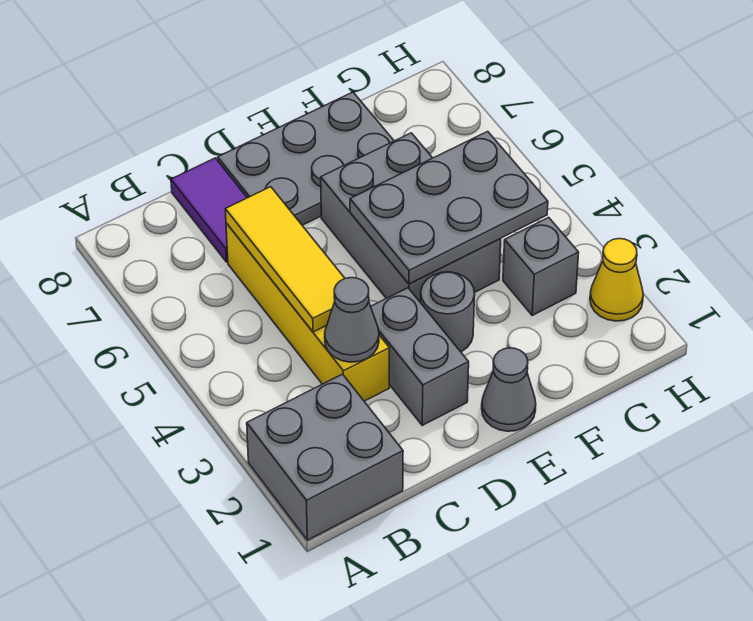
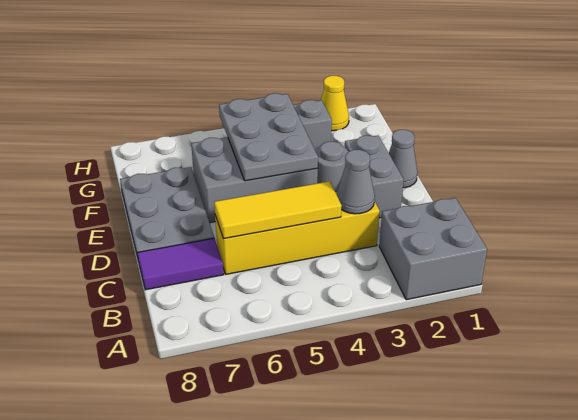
grey brick D2:D3 level 1 -> grey brick D2:E2 level 1

